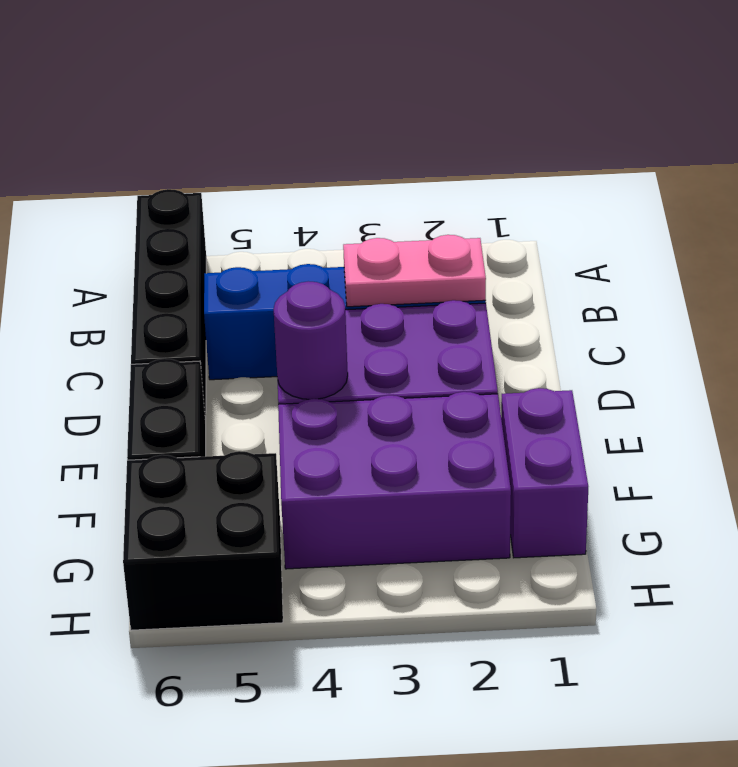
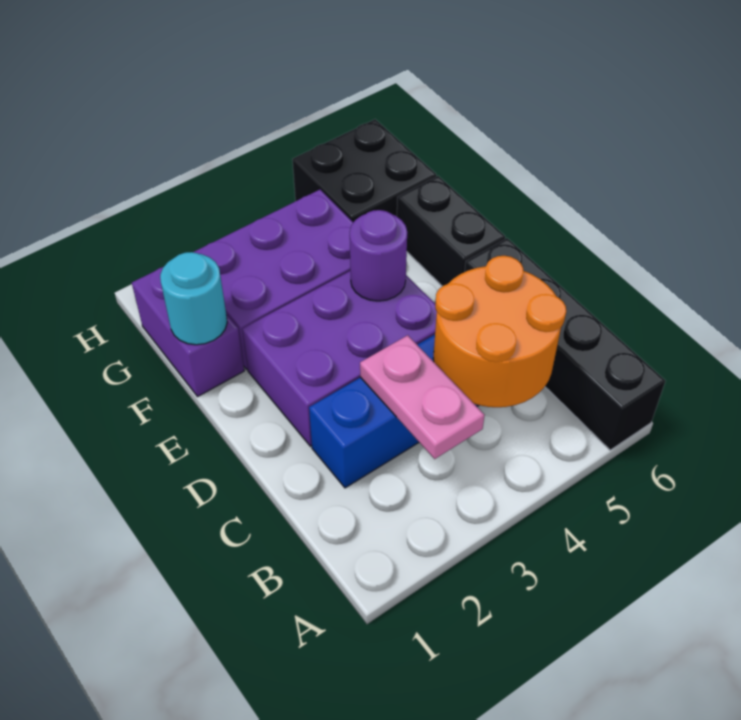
none -> orange round brick B4:C5 level 2
pink plate C2:C3 level 2 -> pink plate B3:C3 level 2
none -> cyan round brick F1 level 2

